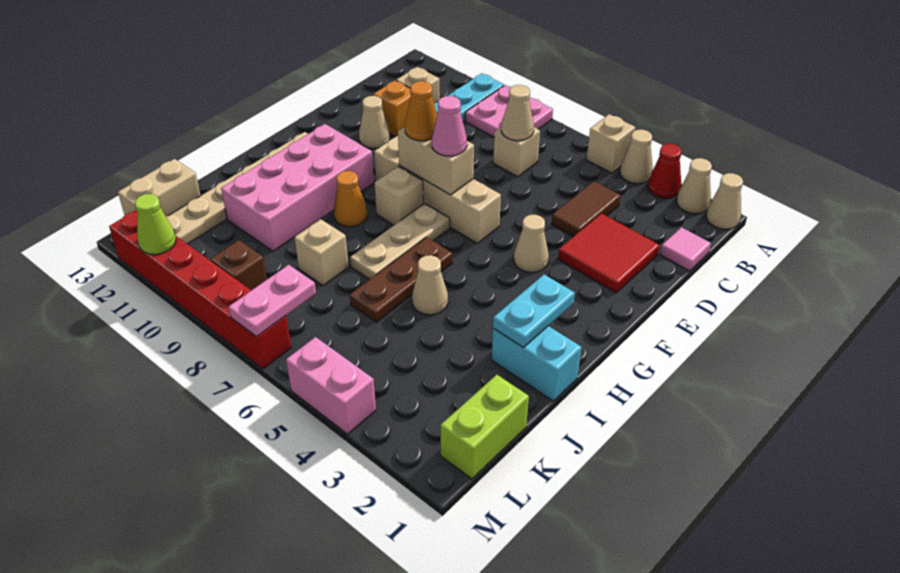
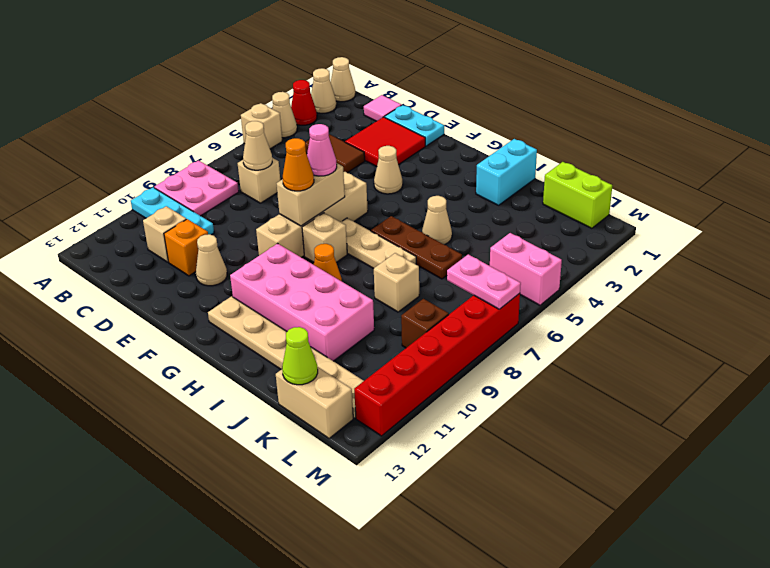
cyan plate H2:I2 level 2 -> cyan plate D1:E1 level 1
pink brick M4:M5 level 1 -> pink brick L5:M5 level 1
lime cone M11 level 2 -> lime cone K13 level 2

